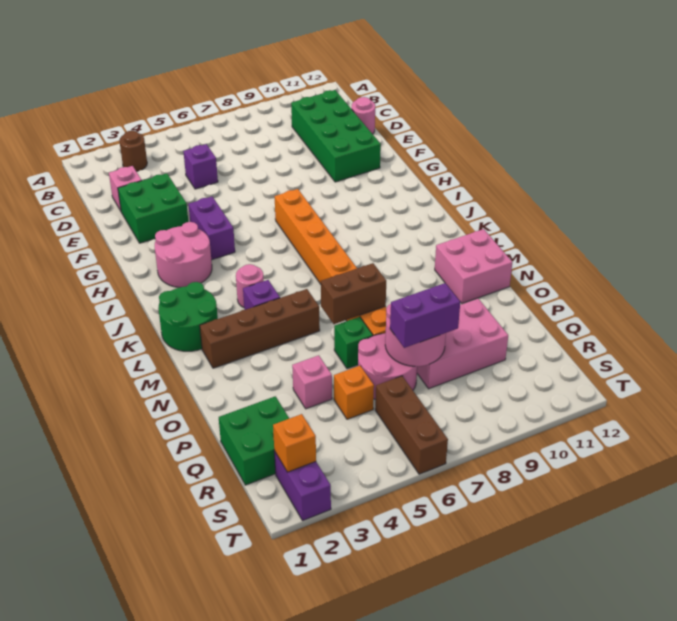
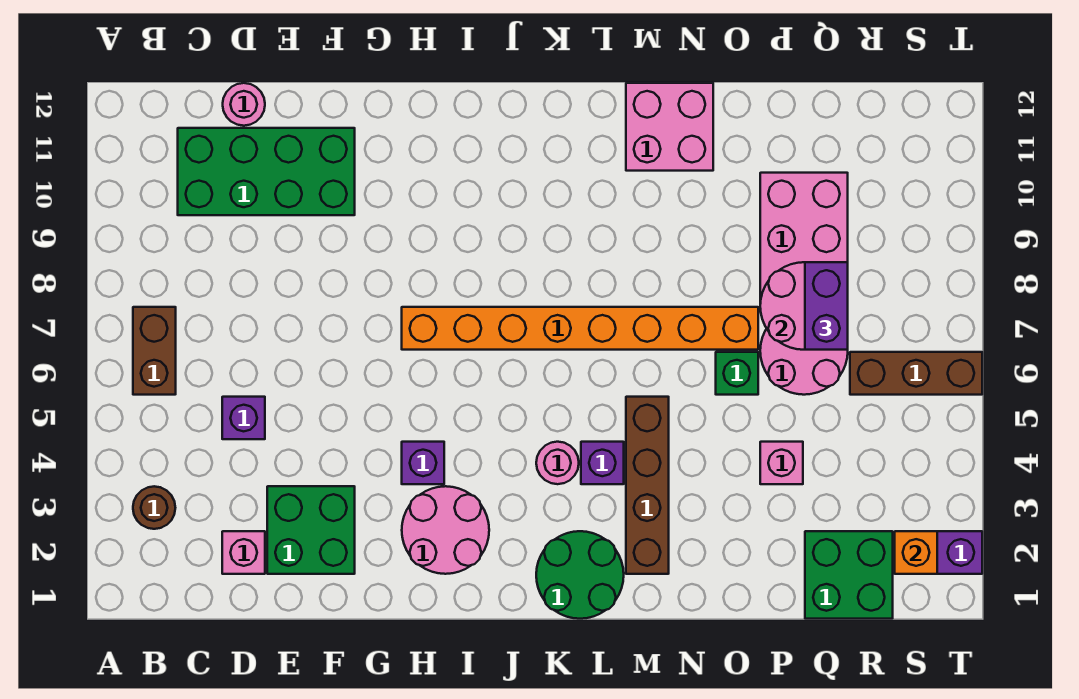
purple brick G4:H4 level 1 -> purple brick H4 level 1
brown brick N6:N7 level 2 -> brown brick B6:B7 level 1
orange brick Q5 level 1 -> none

